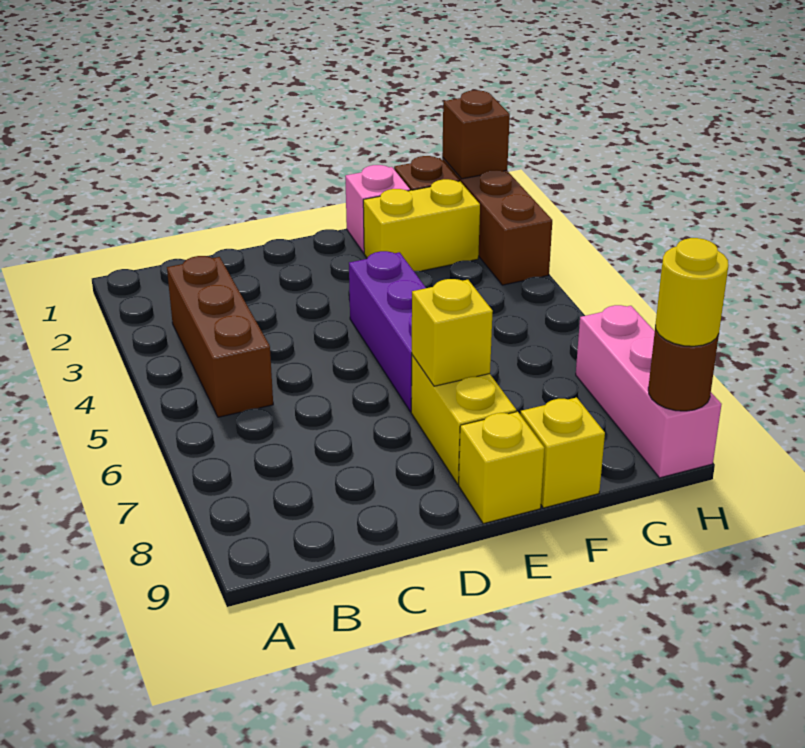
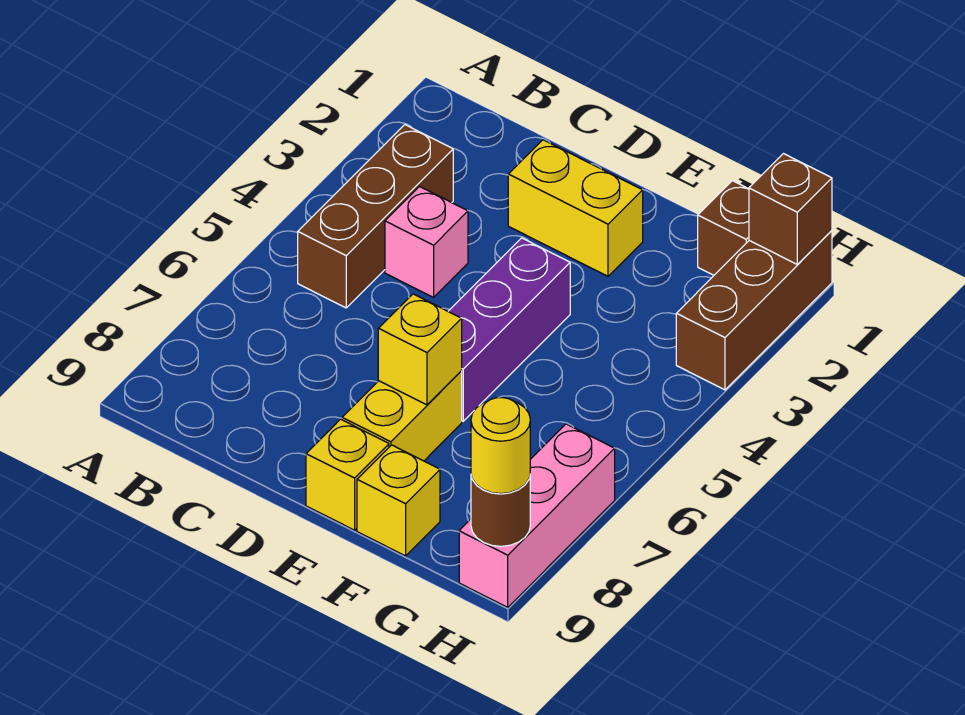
pink brick F1 level 1 -> pink brick C4 level 1
yellow brick F2:G2 level 1 -> yellow brick D2:E2 level 1

